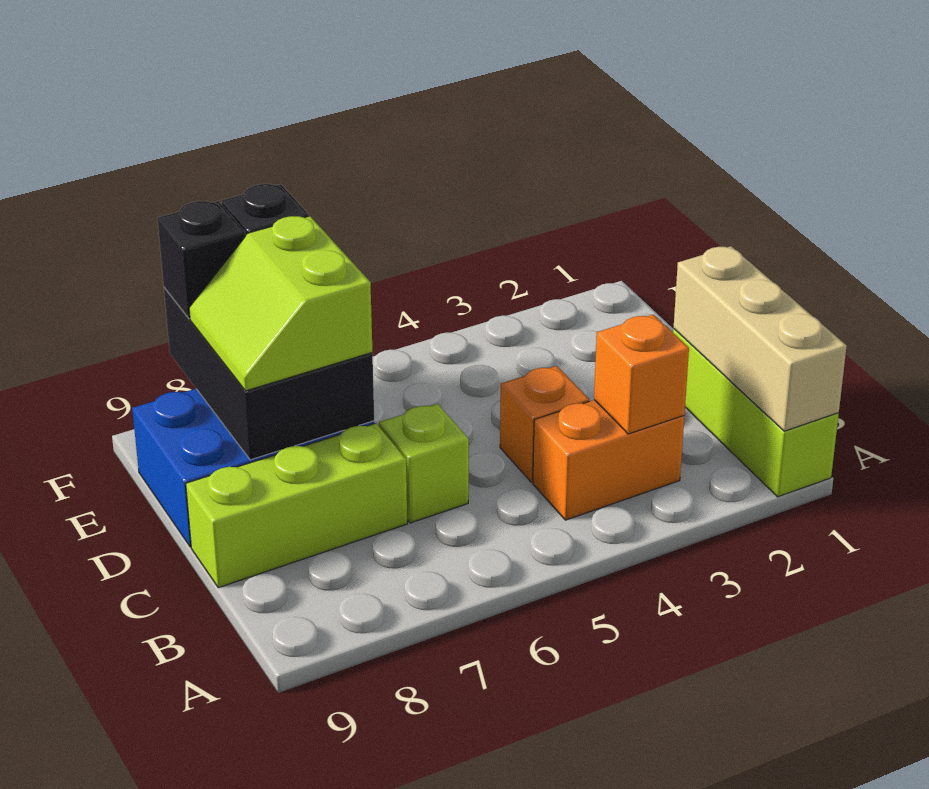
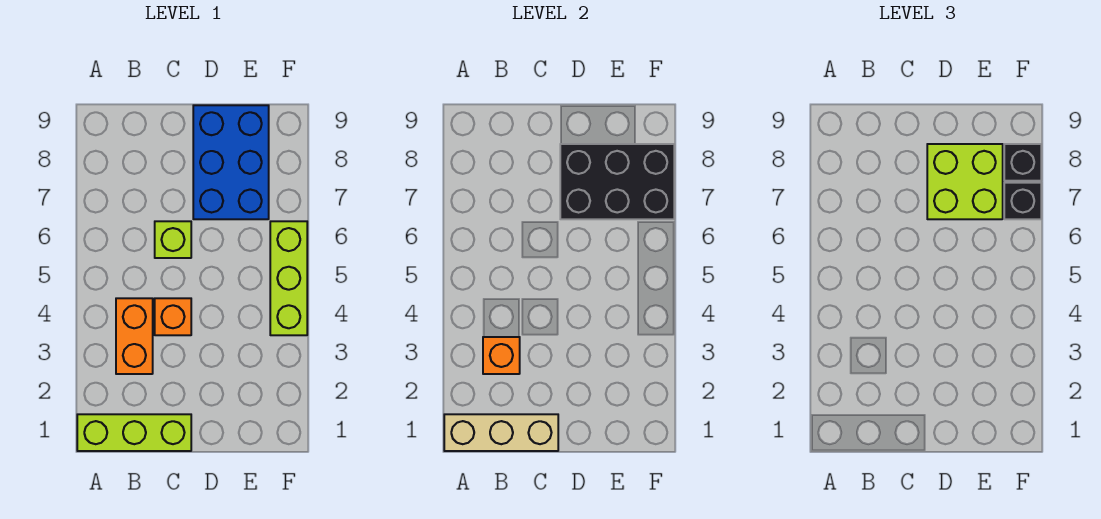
lime brick C7:C9 level 1 -> lime brick F4:F6 level 1
lime slope D7:E8 level 3 top 7 -> lime brick D7:E8 level 3

